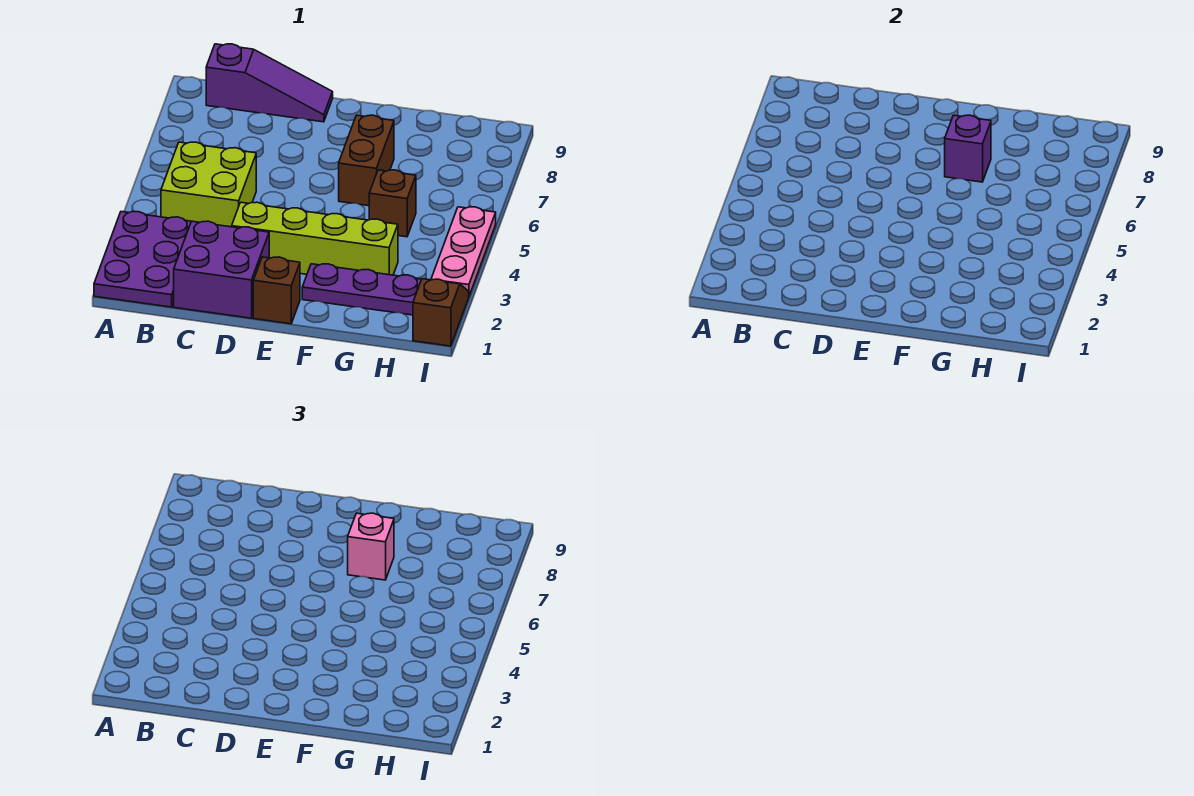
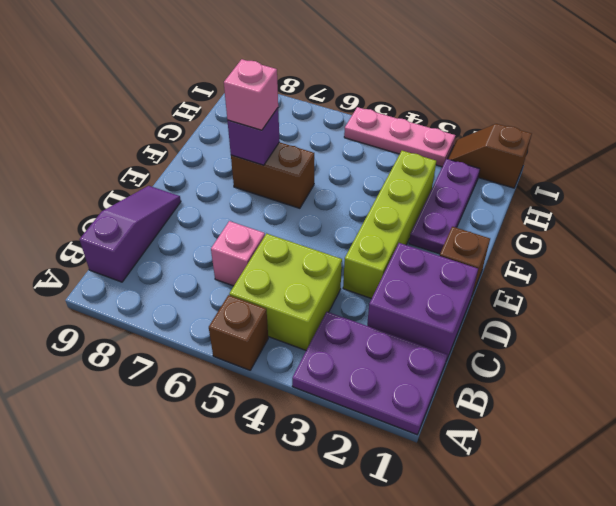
none -> pink brick C6 level 1
brown brick G5 level 1 -> brown brick A5 level 1

